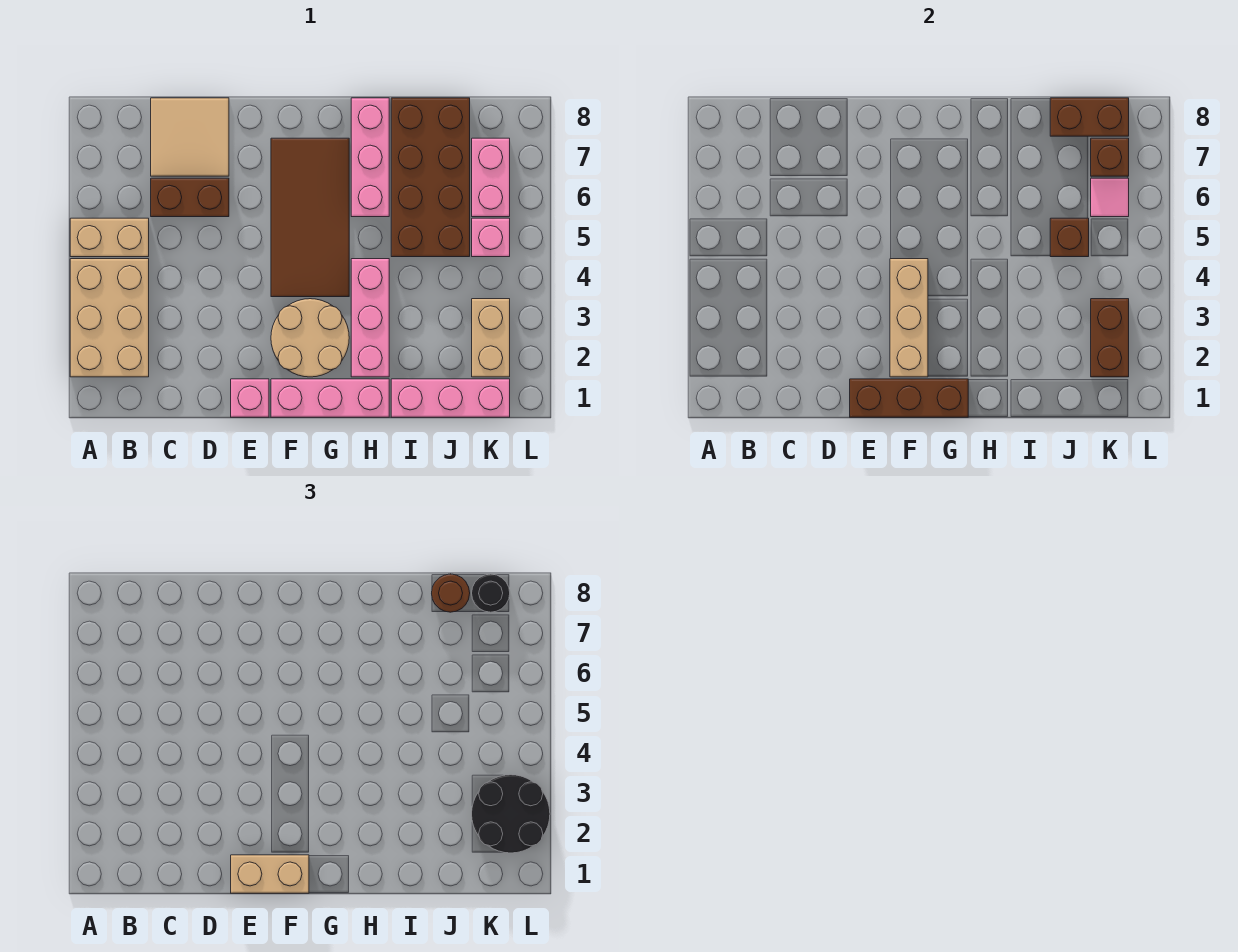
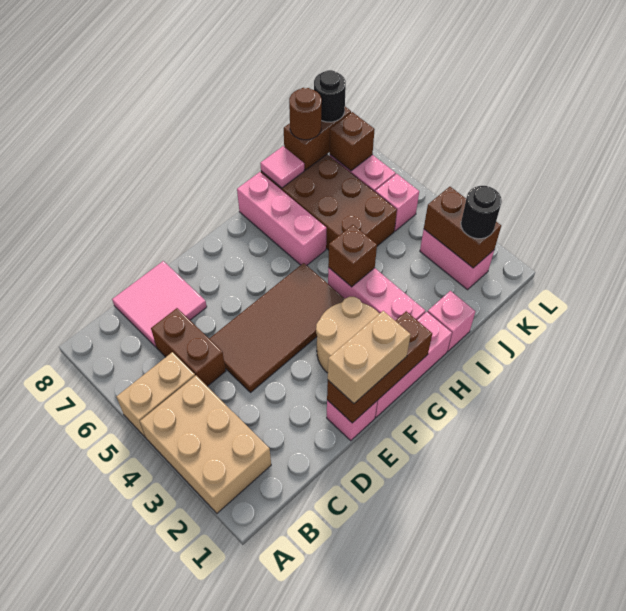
brown brick C6:D6 level 1 -> brown brick C5:C6 level 1
tan tile C7:D8 level 1 -> pink tile C7:D8 level 1
tan brick F2:F4 level 2 -> none
brown tile F4:G7 level 1 -> brown tile D4:G5 level 1
pink brick I1:K1 level 1 -> pink brick I1 level 1
brown brick J5 level 2 -> brown brick H4 level 2
tan brick K2:K3 level 1 -> pink brick K2:K3 level 1
black round brick K2:L3 level 3 -> black round brick K2 level 3
pink tile K6 level 2 -> pink tile I8 level 2

